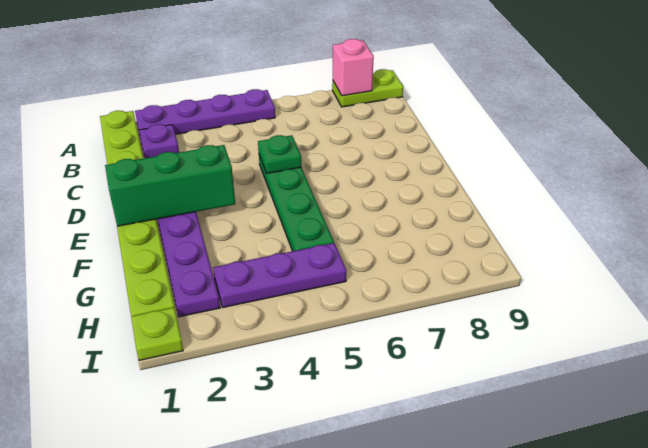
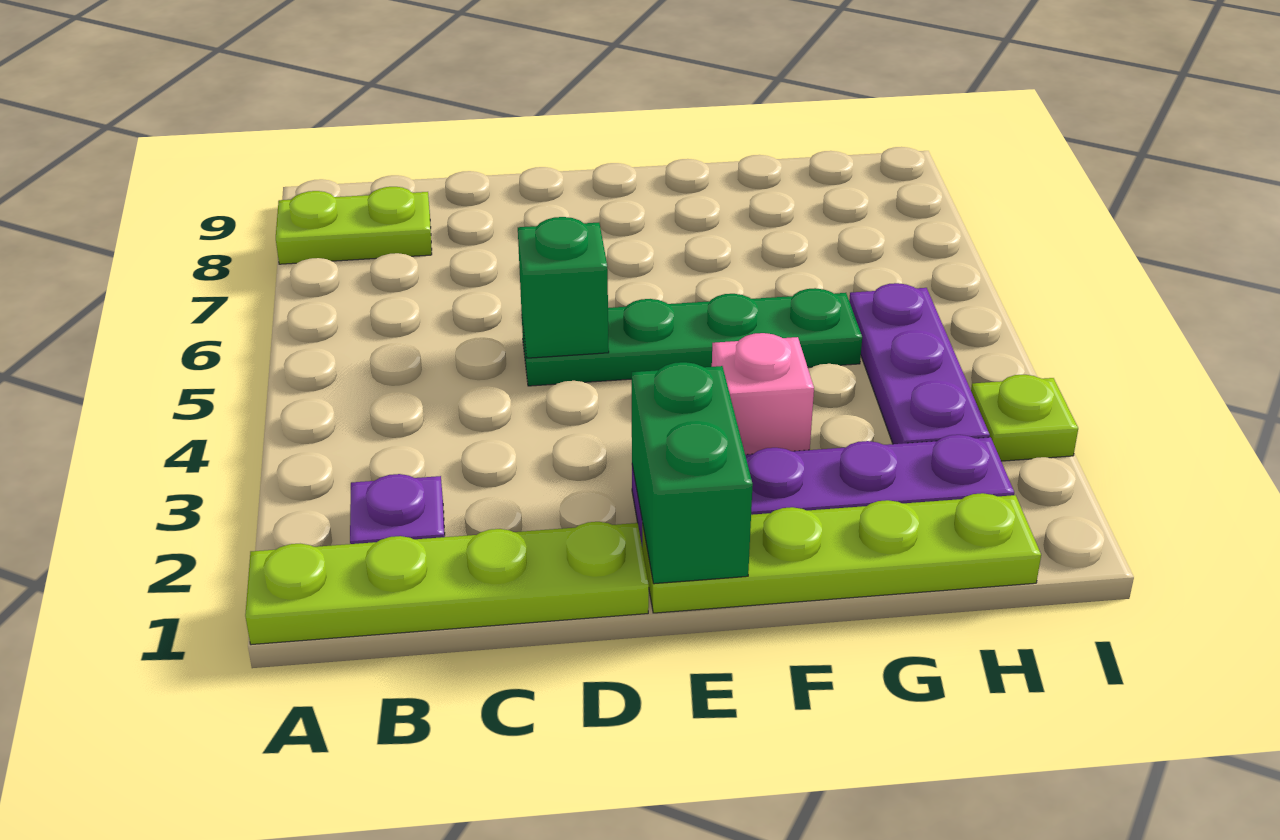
purple plate A2:A5 level 1 -> none
lime plate A8:A9 level 1 -> lime plate A8:B8 level 1
pink brick A8 level 2 -> pink brick F3 level 1
green plate D5 level 2 -> green brick D5 level 2
green brick E1:E3 level 2 -> green brick E1:E2 level 2
lime plate I1 level 1 -> lime plate I3 level 1

